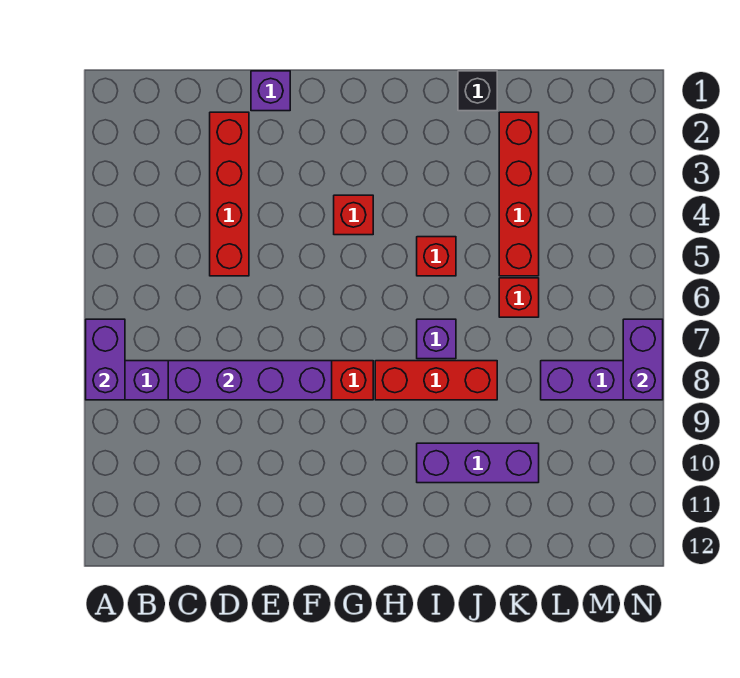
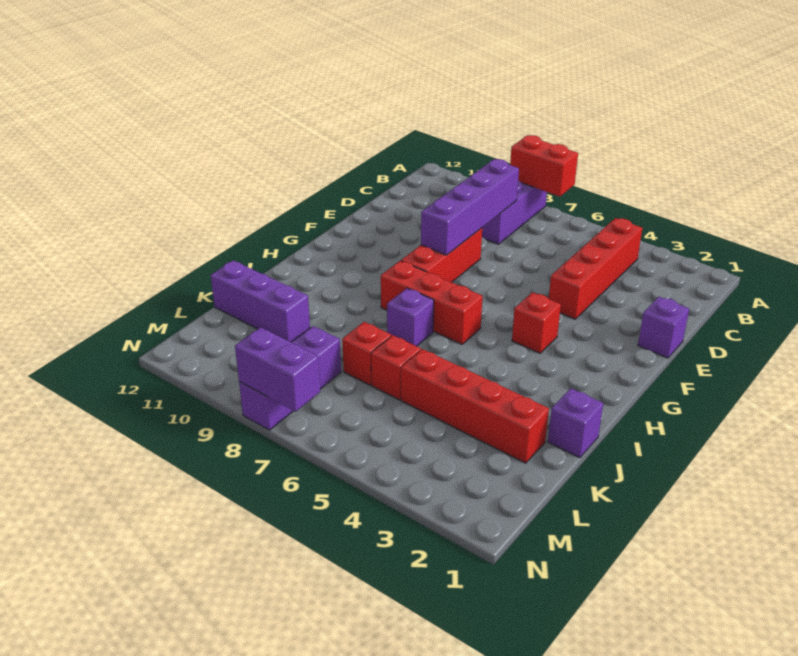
purple brick A7:A8 level 2 -> red brick A7:A8 level 2
red brick D2:D5 level 1 -> red brick B4:E4 level 1
red brick H8:J8 level 1 -> red brick H6:H8 level 1
red brick I5 level 1 -> red brick K7 level 1
purple brick I10:K10 level 1 -> purple brick K10:K12 level 1
black brick J1 level 1 -> purple brick J1 level 1

